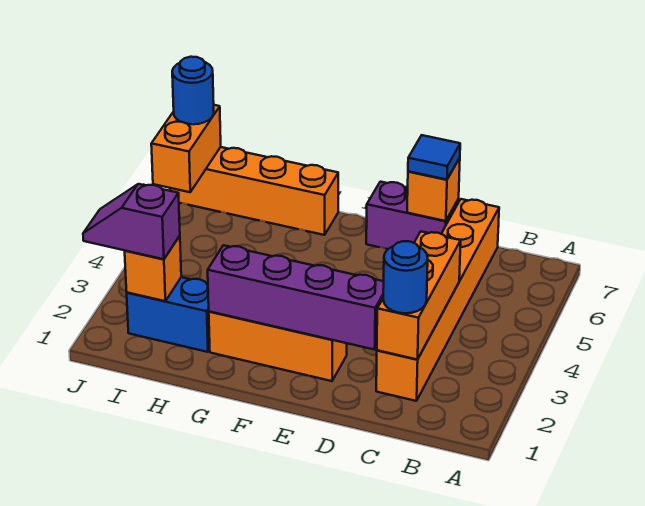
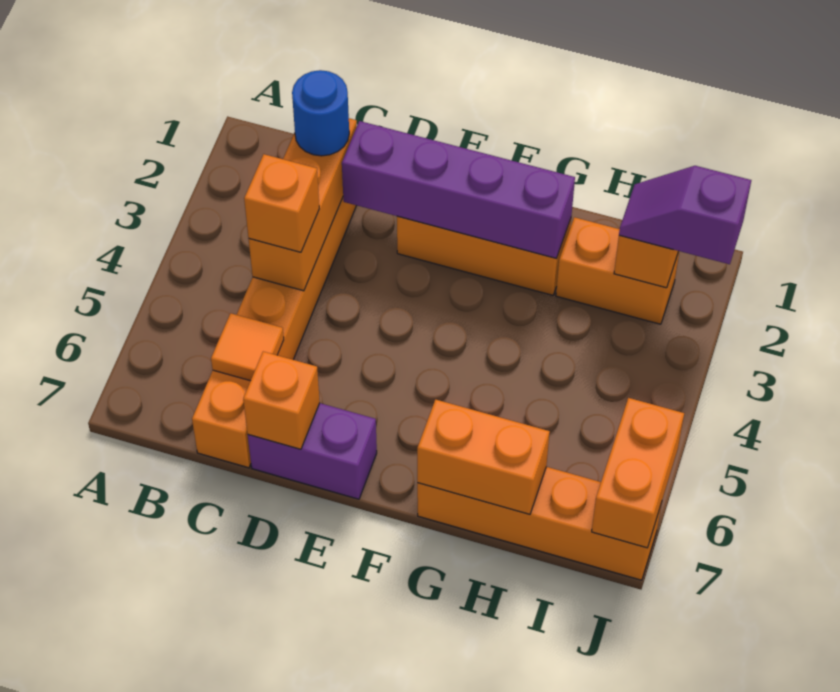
none -> orange brick C4 level 3
none -> orange tile C6 level 2
blue tile D7 level 3 -> none
none -> orange brick G7:H7 level 2
blue brick H2:I2 level 1 -> orange brick H2:I2 level 1
purple slope I2:J2 level 3 top I -> purple slope I2:J2 level 3 top J
blue round brick J7 level 3 -> none

